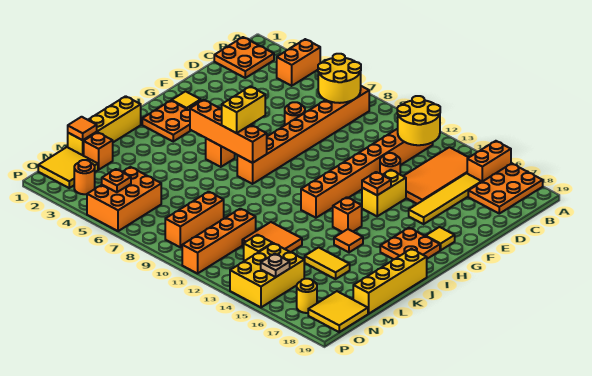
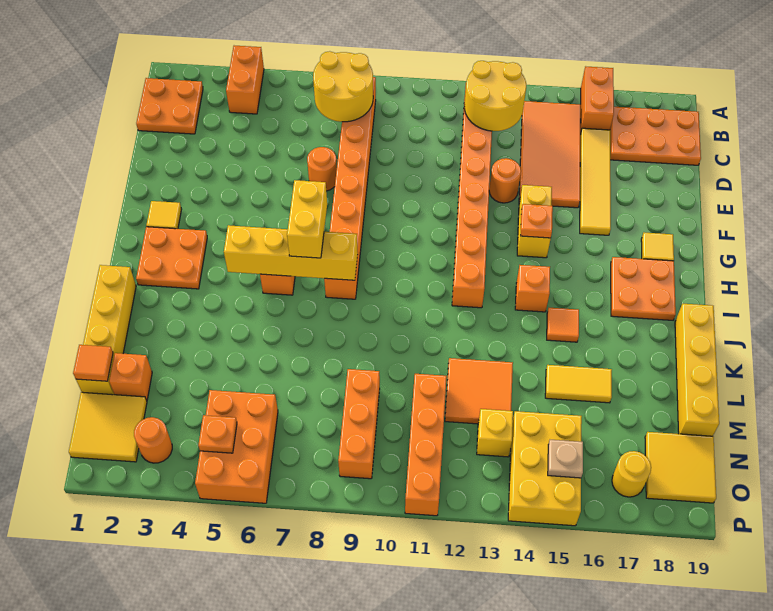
orange plate A17:C18 level 1 -> orange plate B17:C19 level 1
orange brick I5:I8 level 2 -> yellow brick I5:I8 level 2

